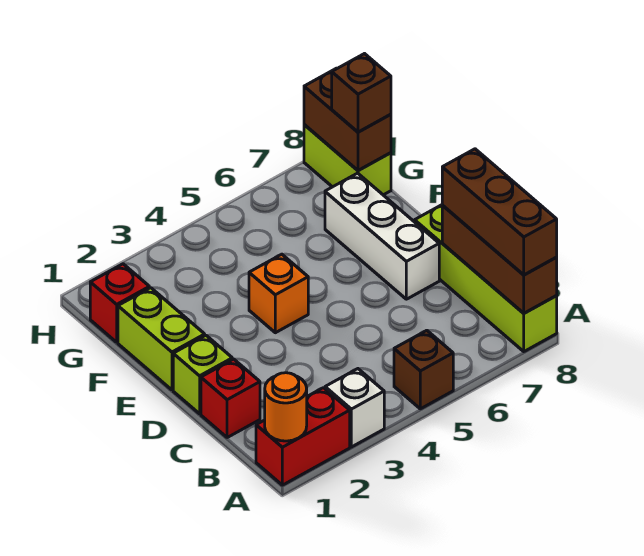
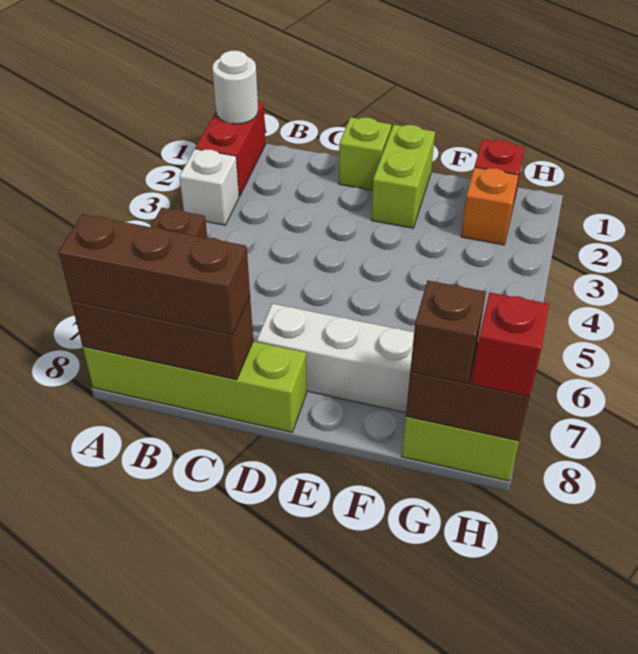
orange round brick A1 level 2 -> white round brick A1 level 2
red brick C1 level 1 -> red brick H8 level 3
lime brick E1:F1 level 1 -> lime brick E1:E2 level 1
orange brick E4 level 1 -> orange brick G2 level 1

